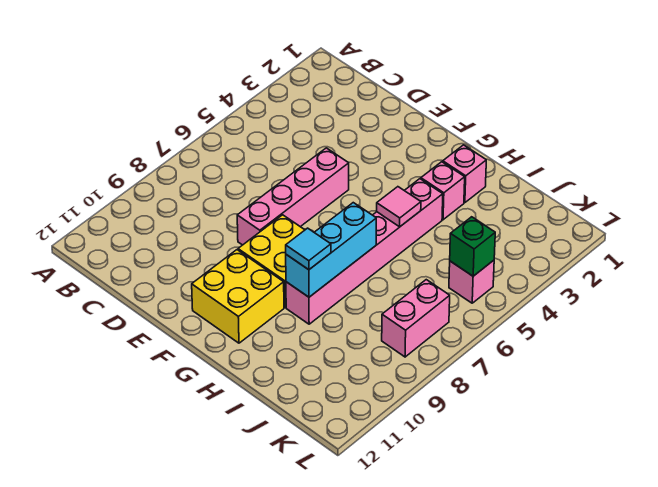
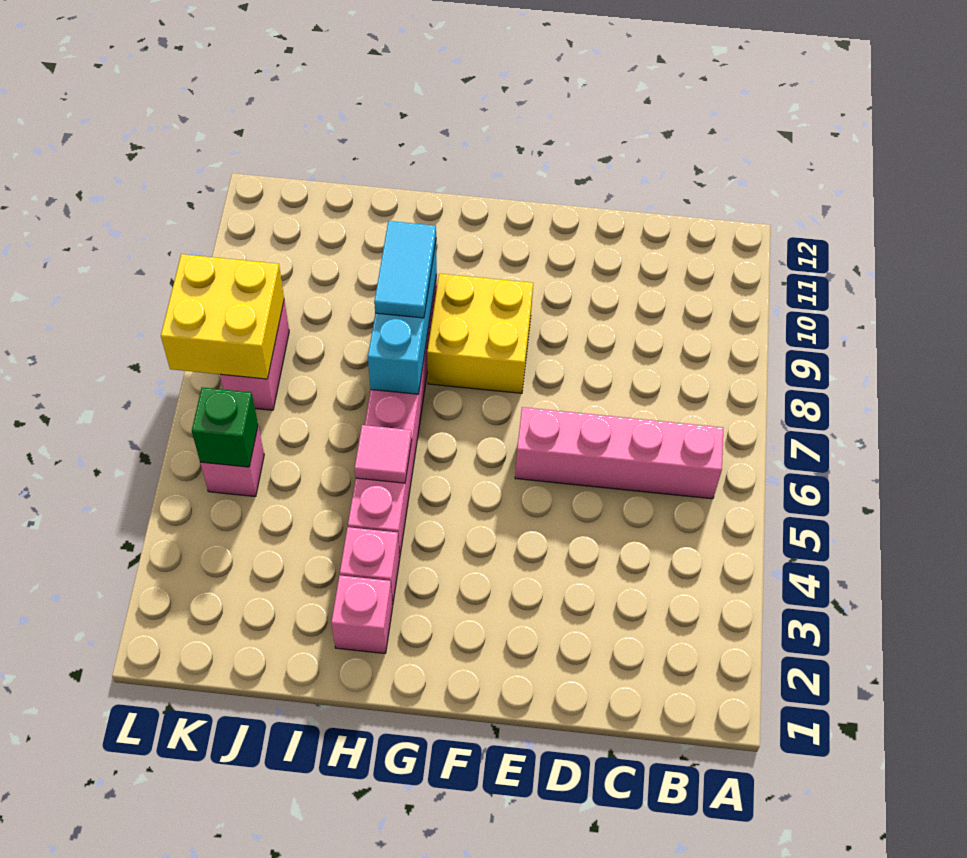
pink brick E5:E8 level 1 -> pink brick B6:E6 level 1
yellow brick F10:G11 level 1 -> yellow brick K7:L8 level 2
cyan tile H9 level 3 -> cyan tile H8:H9 level 3

